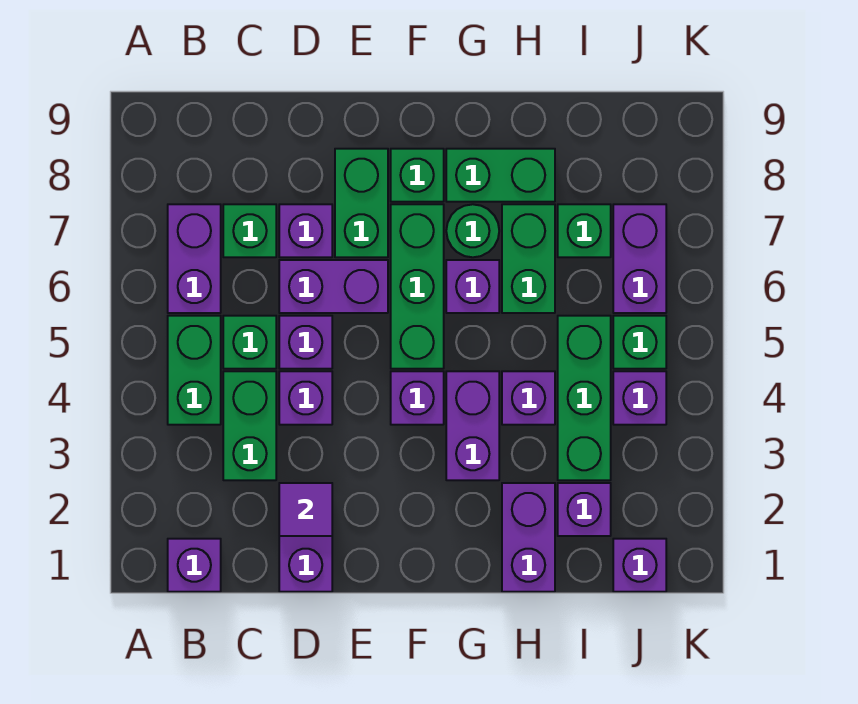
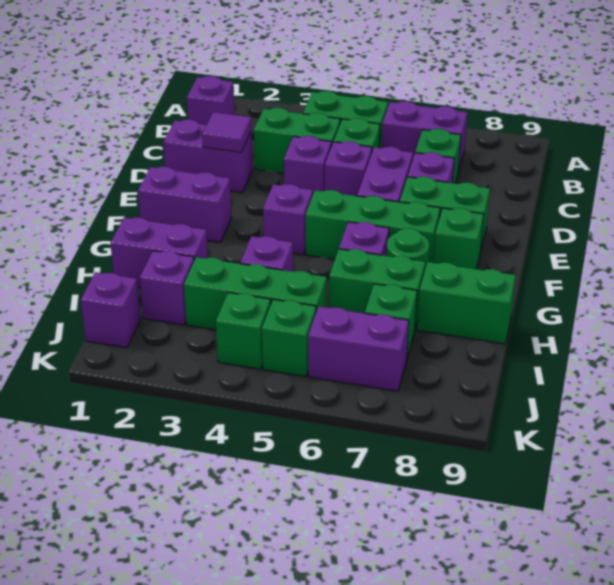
purple brick G3:G4 level 1 -> purple brick F1:F2 level 1
green brick G8:H8 level 1 -> green brick H8:H9 level 1
purple brick J4 level 1 -> green brick J4 level 1

